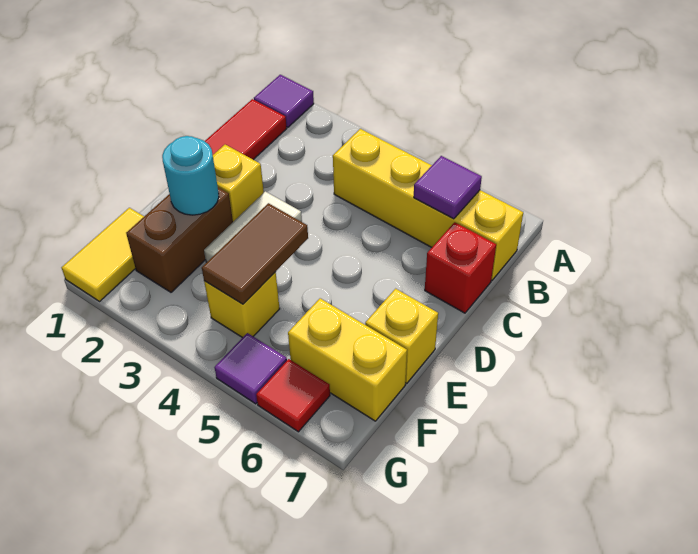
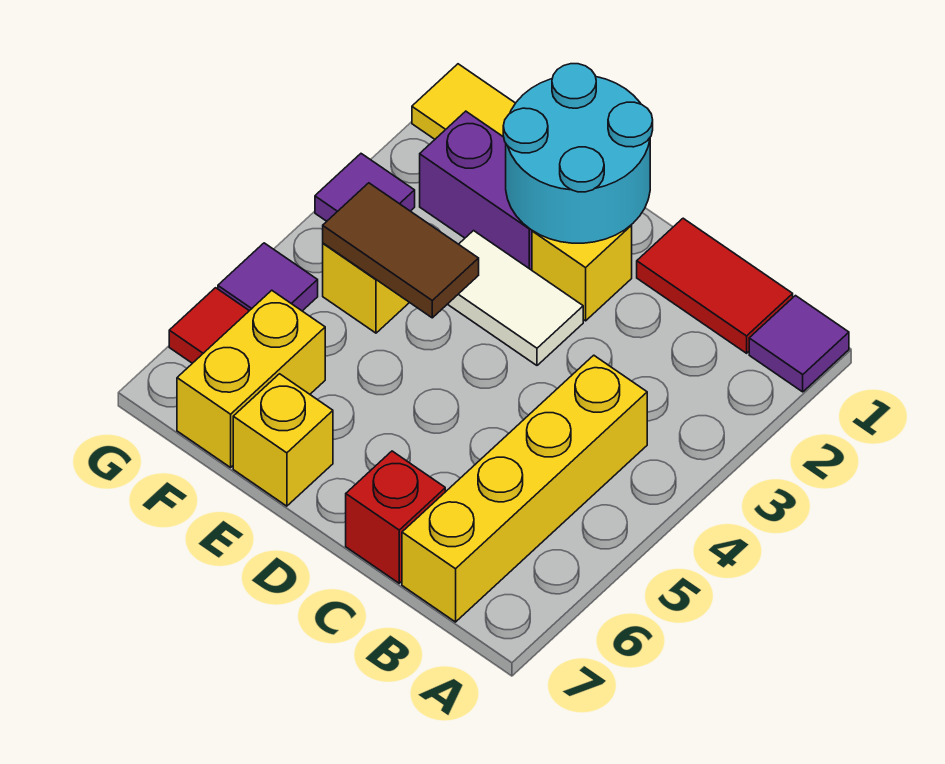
purple tile B6 level 2 -> purple tile G3 level 1
brown brick E2:F2 level 1 -> purple brick E2:F2 level 1
cyan round brick E2 level 2 -> cyan round brick D1:E2 level 2

